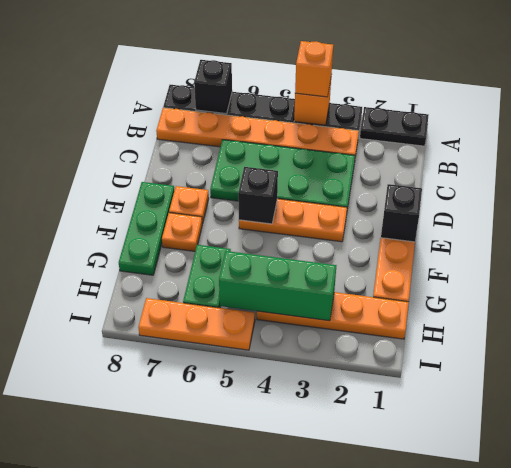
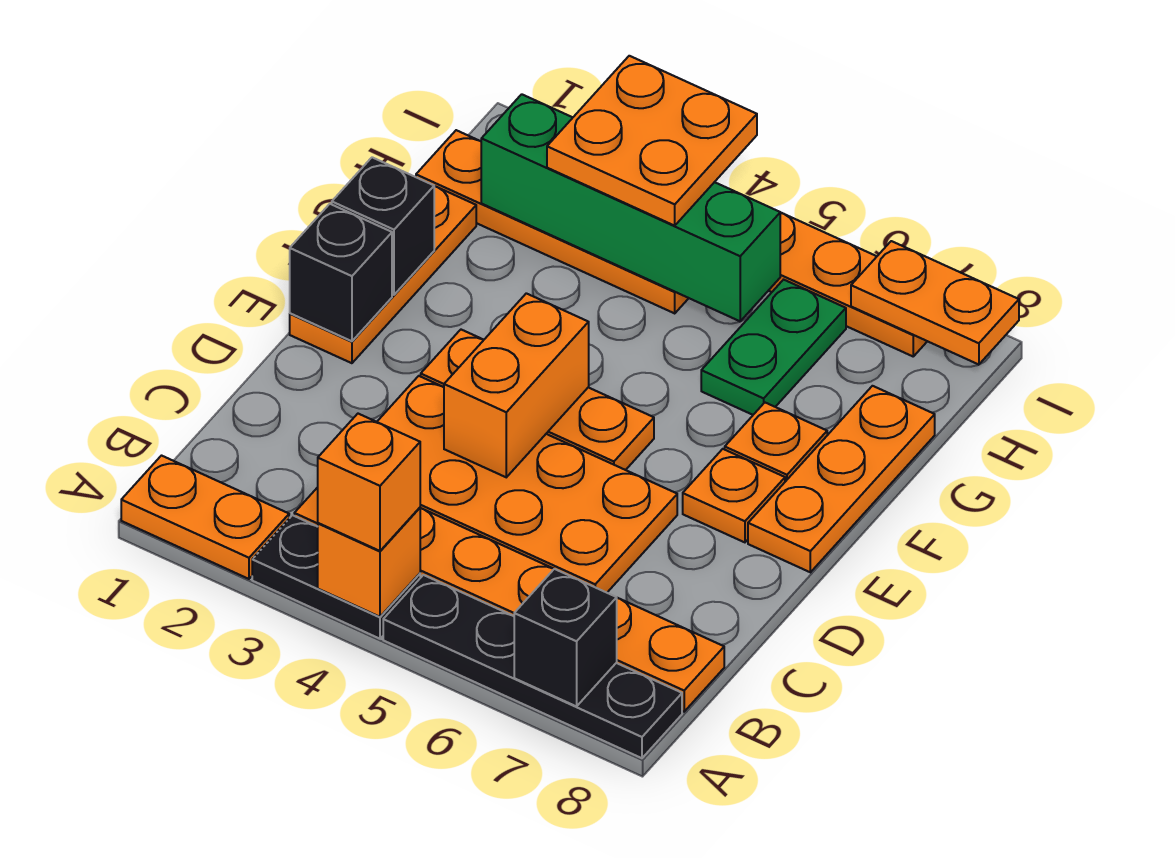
black plate A1:A2 level 1 -> orange plate A1:A2 level 1
green plate C3:D6 level 1 -> orange plate C3:D6 level 1
none -> orange brick D4:E4 level 2
black brick E5 level 2 -> black brick F1 level 2
green plate E8:G8 level 1 -> orange plate E8:G8 level 1
green brick H3:H5 level 2 -> green brick H2:H5 level 2
none -> orange plate H3:I4 level 3
none -> orange plate I7:I8 level 2

